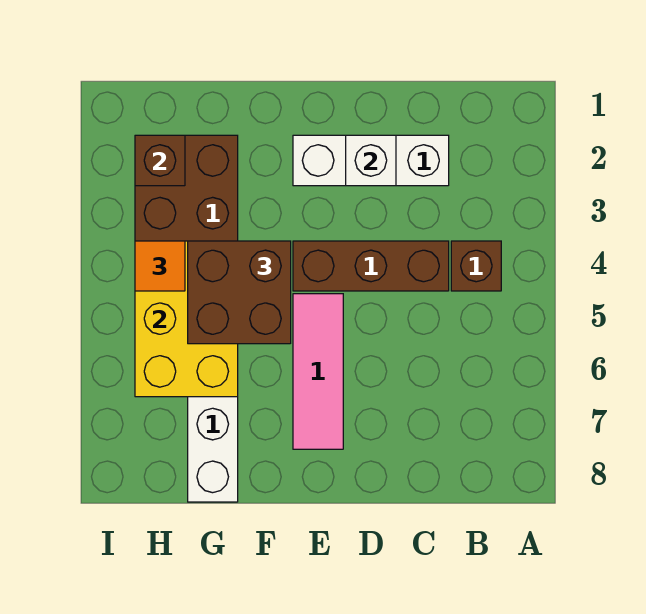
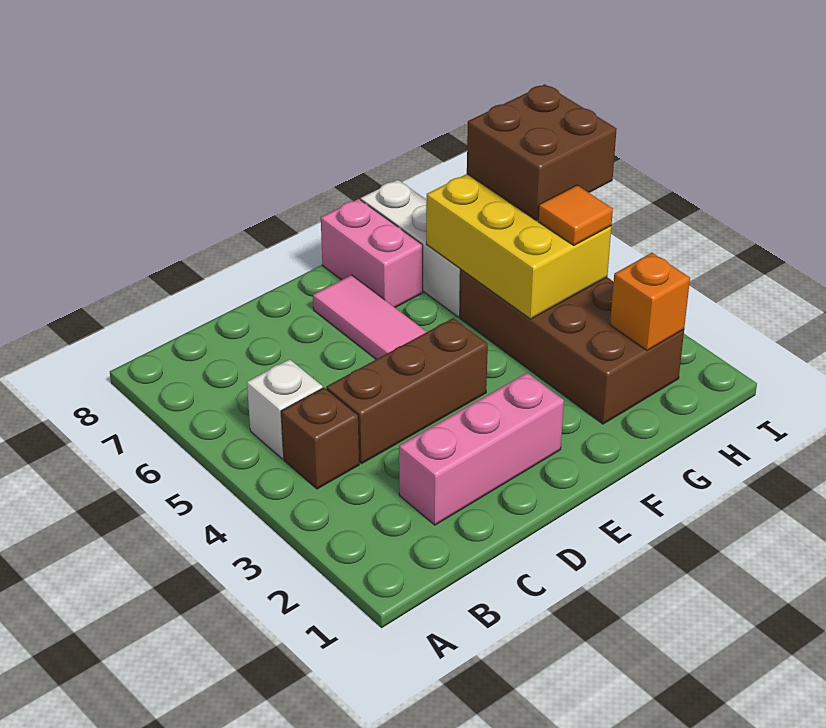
white brick C2:E2 level 1 -> pink brick C2:E2 level 1
white brick D2 level 2 -> white brick B5 level 1
brown brick F4:G5 level 3 -> brown brick H5:I6 level 3
none -> pink brick F7:F8 level 1
brown brick H2 level 2 -> orange brick H2 level 2

